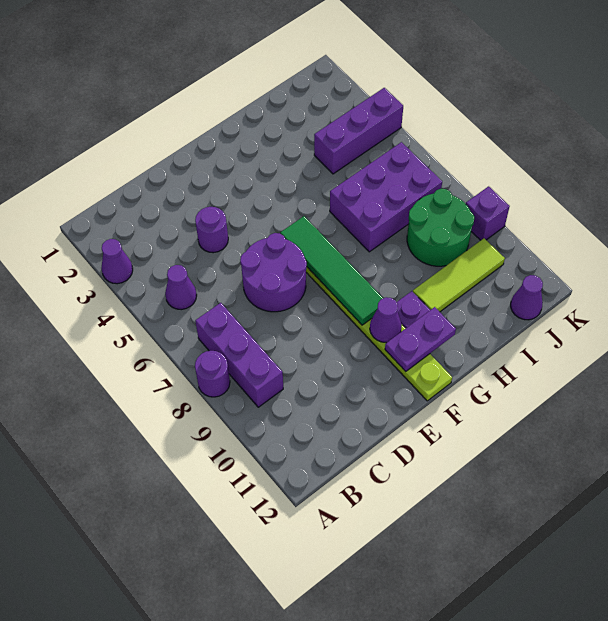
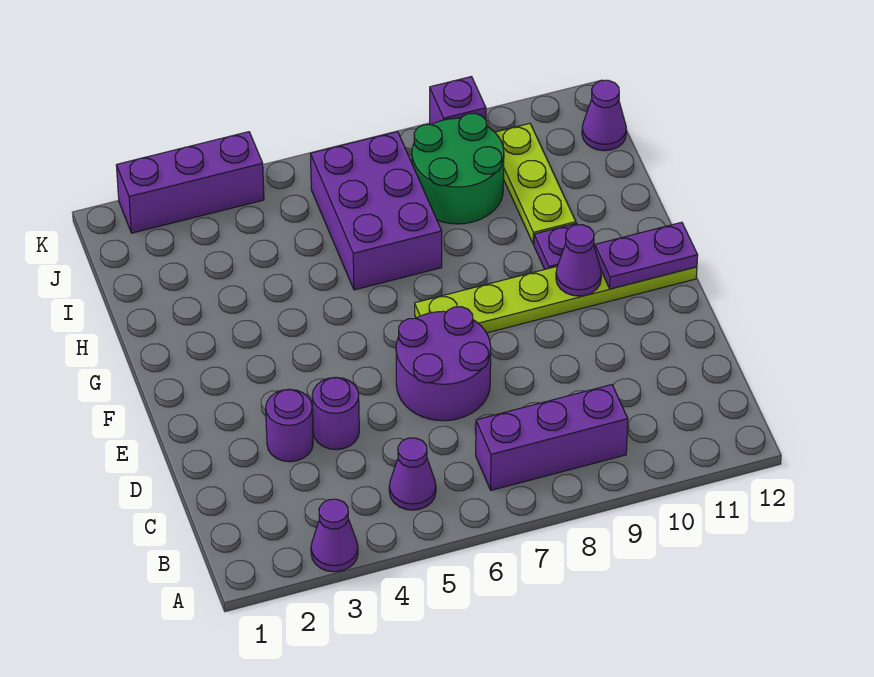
purple round brick A8 level 1 -> purple round brick D3 level 1
green tile F6:F9 level 2 -> none
purple plate F11:G11 level 2 -> purple plate F11:F12 level 2
lime tile H10:J10 level 1 -> lime plate H10:J10 level 1
purple brick I4:K4 level 1 -> purple brick K2:K4 level 1

